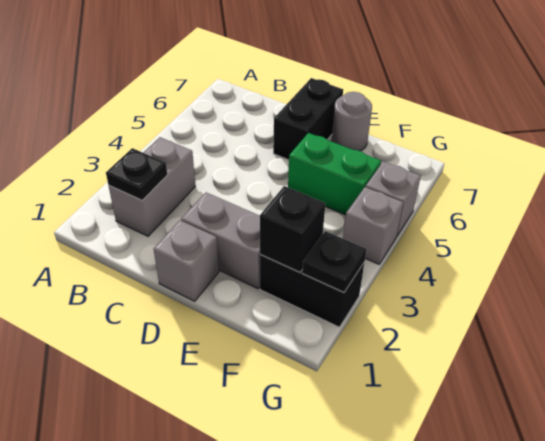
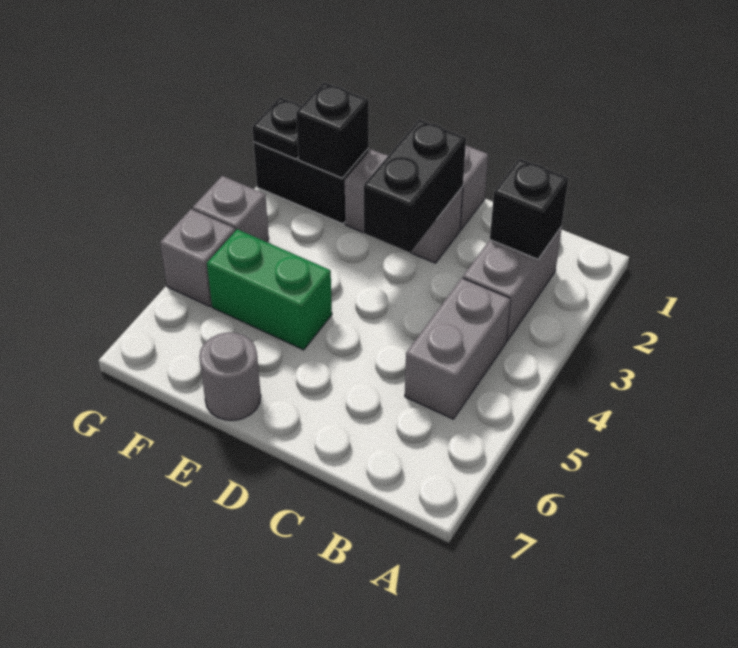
black plate B2 level 2 -> black brick B2 level 2
none -> grey brick B4:B5 level 1
black brick D6:D7 level 1 -> black brick D2:D3 level 2

